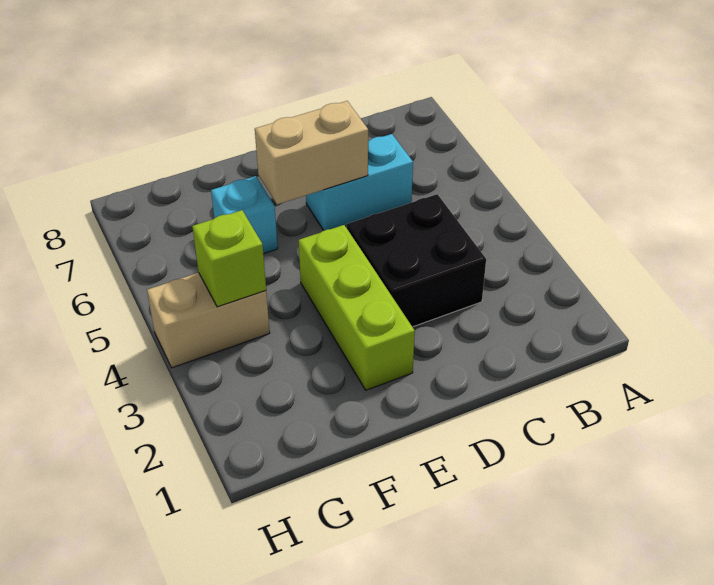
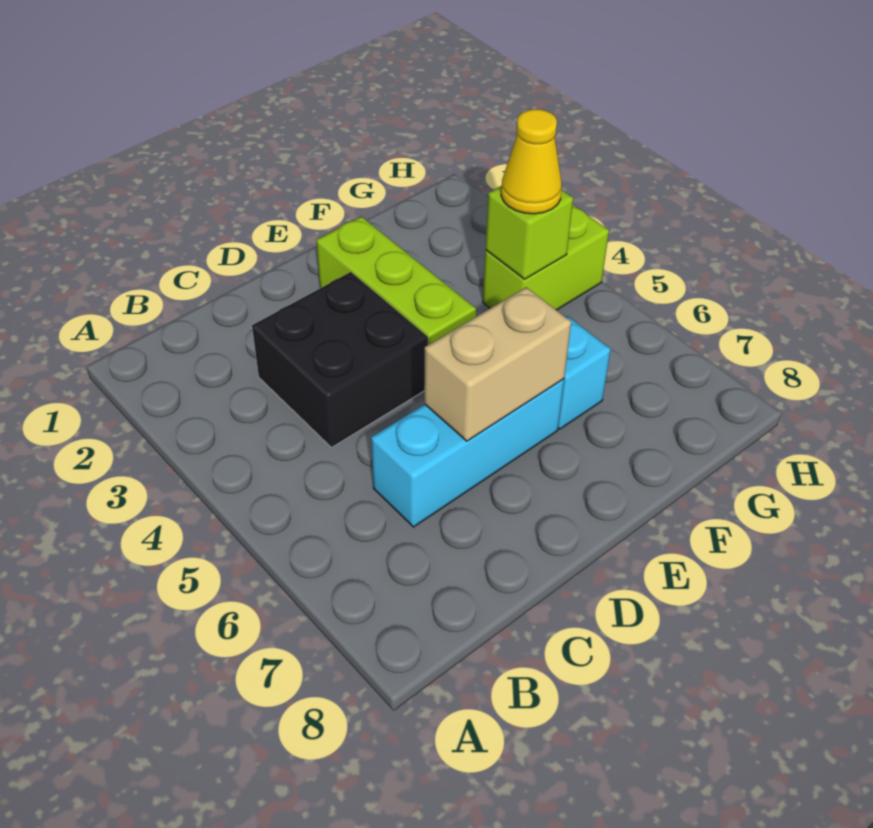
cyan brick C6:D6 level 1 -> cyan brick C6:E6 level 1
tan brick G4:H4 level 1 -> lime brick G4:H4 level 1
none -> yellow cone G4 level 3

